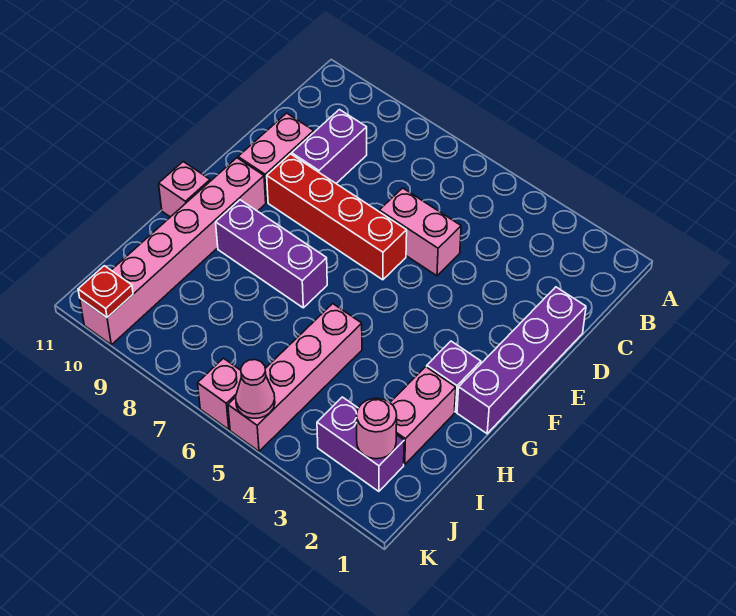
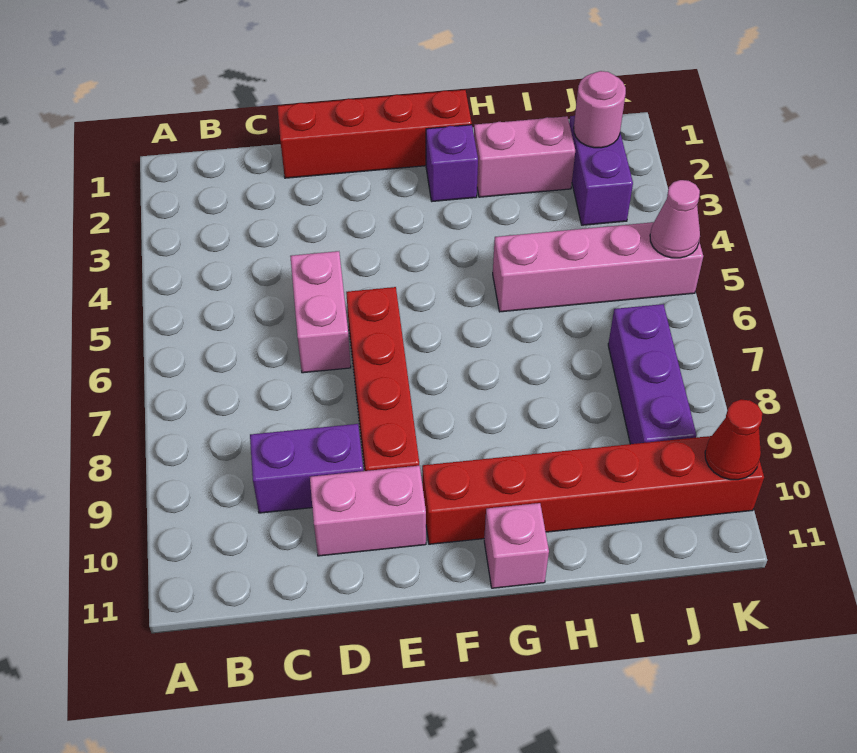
purple brick D1:G1 level 1 -> red brick D1:G1 level 1
pink brick F10:K10 level 1 -> red brick F10:K10 level 1
purple brick G7:G9 level 1 -> purple brick J7:J9 level 1
pink brick K6 level 1 -> none
red plate K10 level 2 -> red cone K10 level 2

